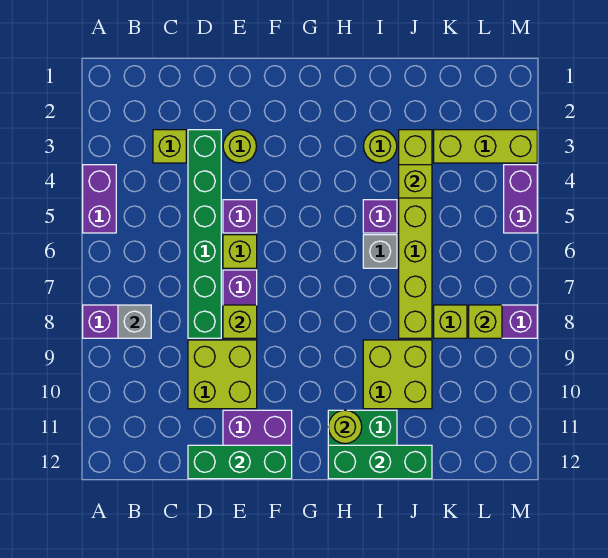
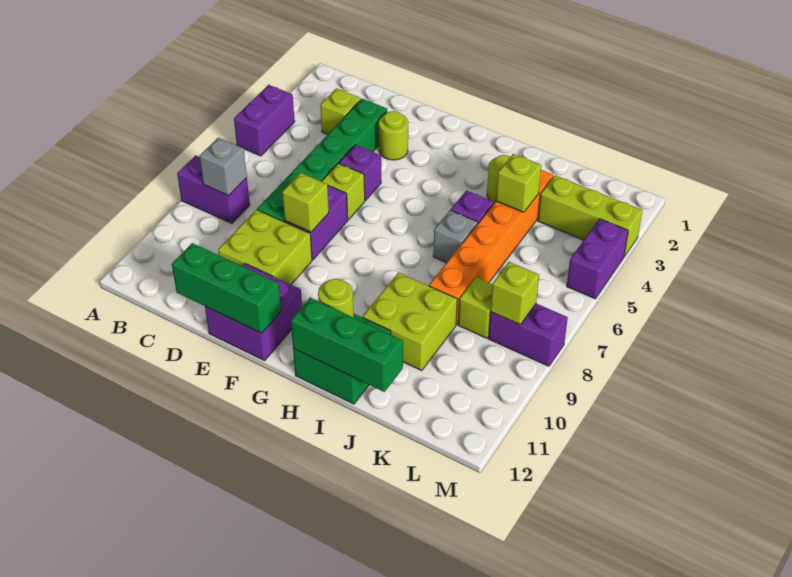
lime brick J3:J8 level 1 -> orange brick J3:J8 level 1

